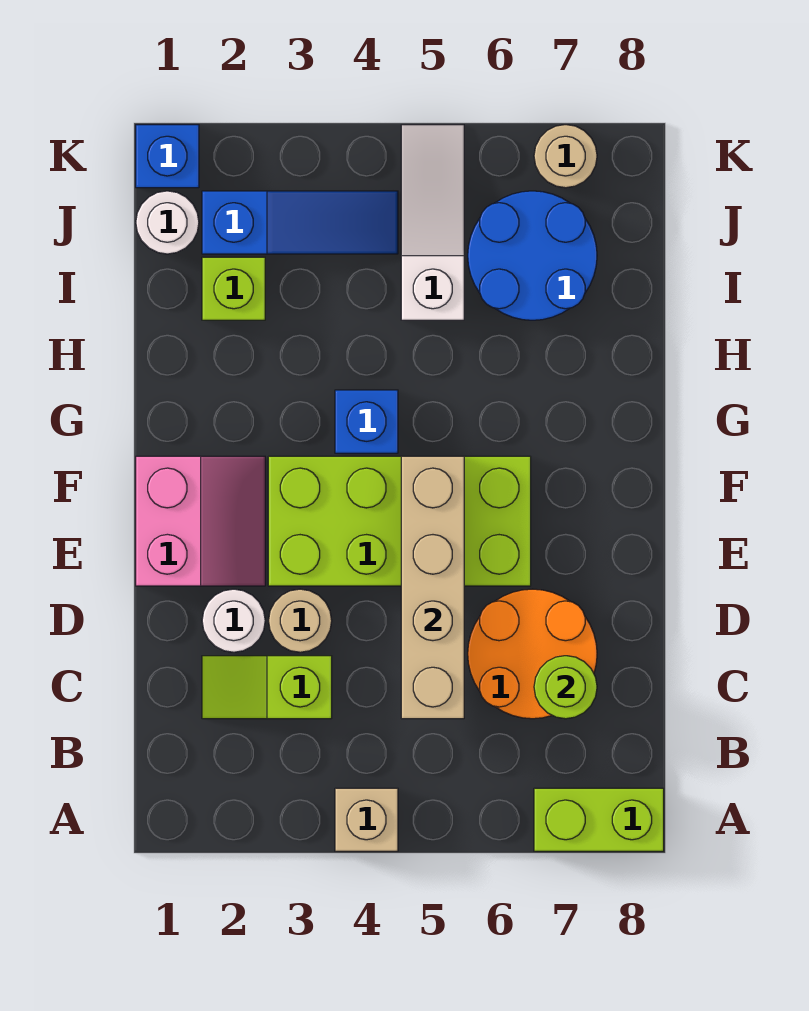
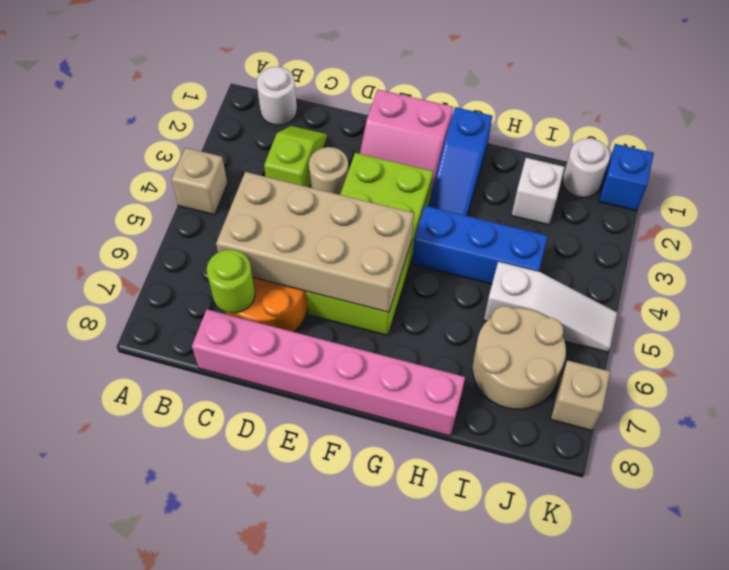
lime brick A7:A8 level 1 -> none
tan brick C5:F5 level 2 -> tan brick C5:F6 level 2
none -> pink brick C8:H8 level 1
white round brick D2 level 1 -> white round brick B1 level 1
blue brick G4 level 1 -> blue brick G4:I4 level 1
lime brick I2 level 1 -> white brick I2 level 1
blue round brick I6:J7 level 1 -> tan round brick I6:J7 level 1
blue slope J2:J4 level 1 top 2 -> blue slope G1:G3 level 1 top 1
tan round brick K7 level 1 -> tan brick K7 level 1

